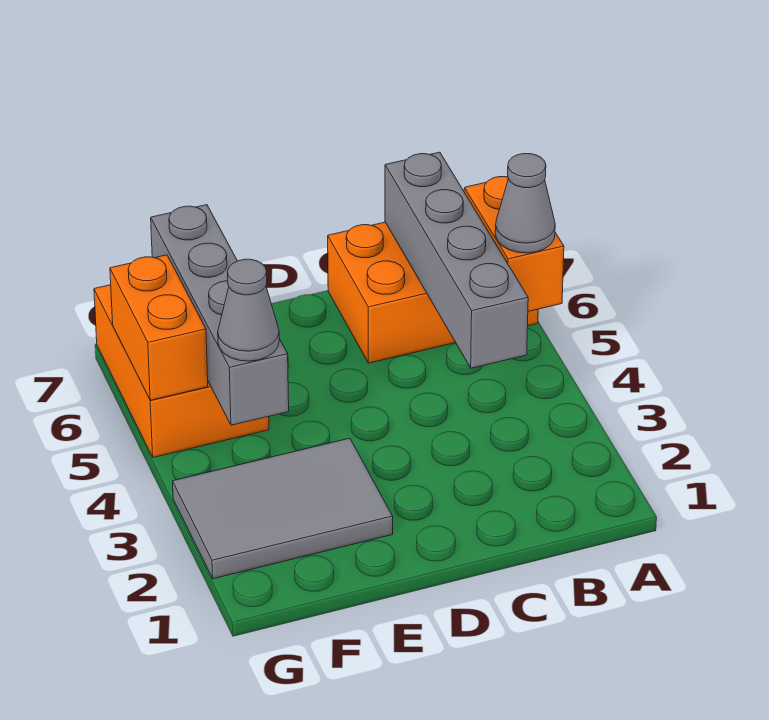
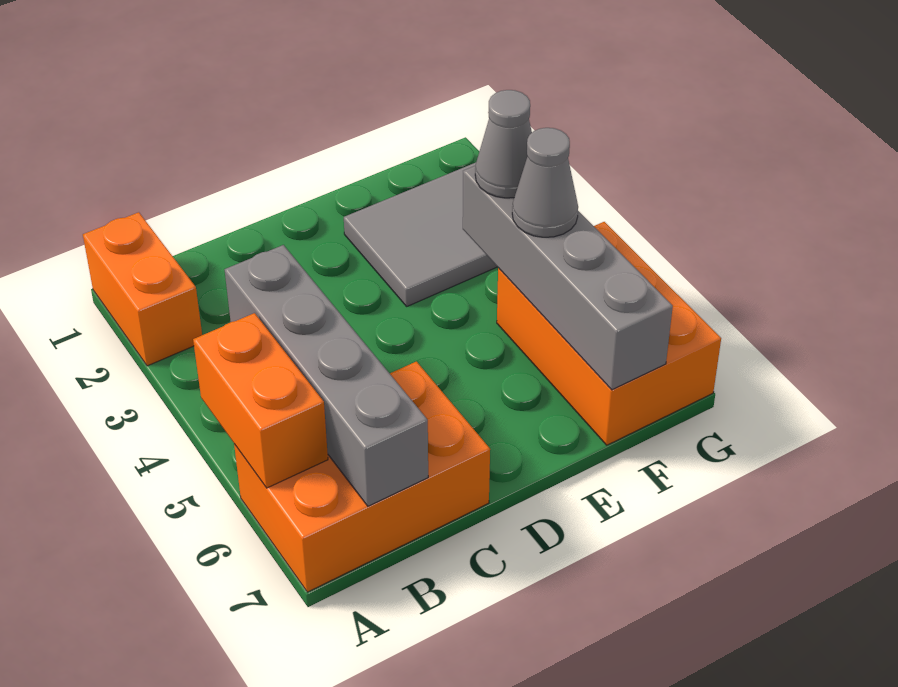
grey cone A5 level 3 -> grey cone F5 level 3
orange brick G5:G6 level 2 -> orange brick A1:A2 level 1

